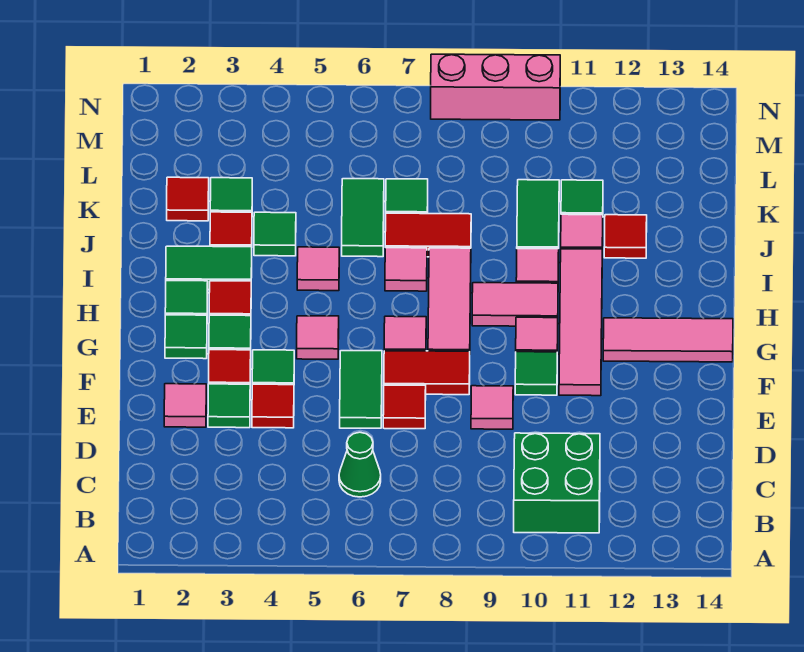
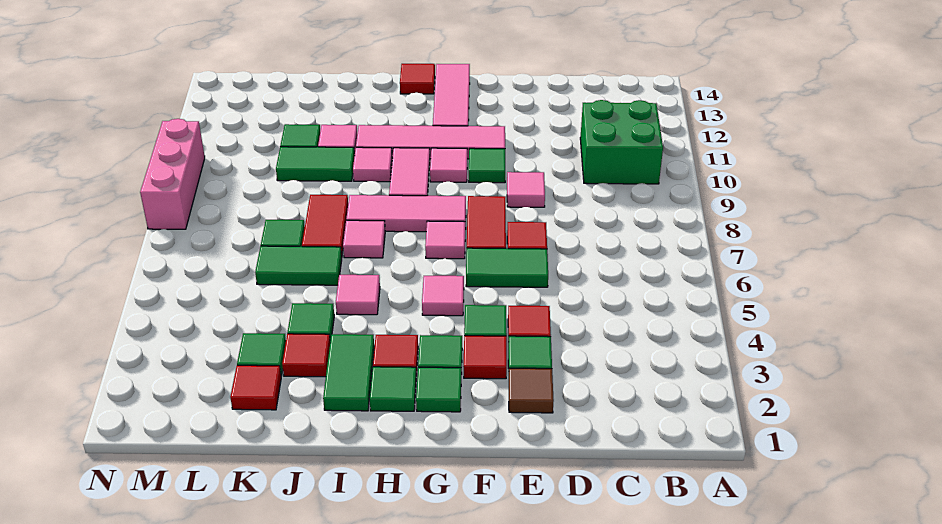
green cone C6 level 1 -> none
pink tile E2 level 1 -> brown tile E2 level 1
red tile J12 level 1 -> red tile H14 level 1

